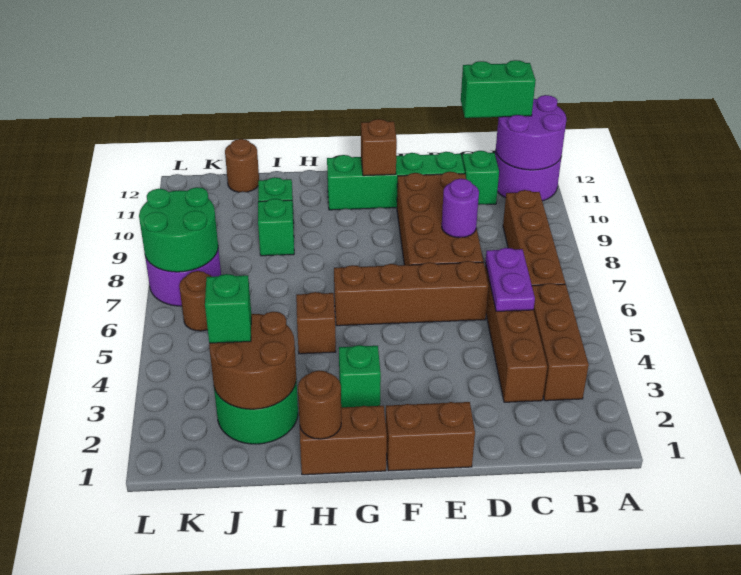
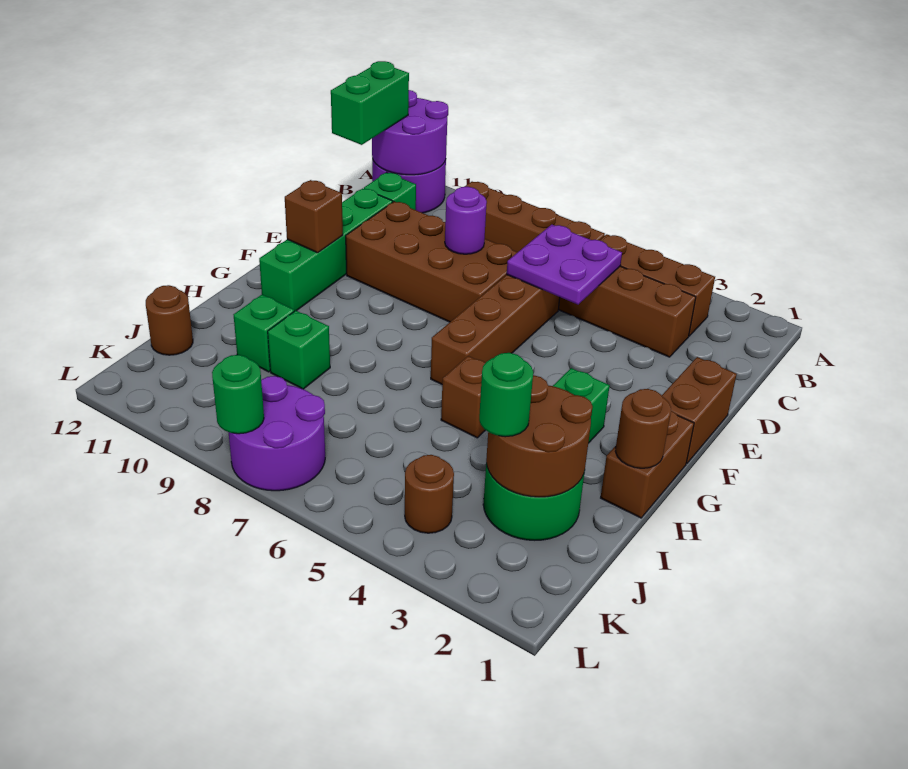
purple plate C5:C6 level 2 -> purple plate C5:D6 level 2
green brick J3 level 3 -> green round brick J3 level 3
brown round brick K6 level 1 -> brown round brick K4 level 1
green round brick K7:L8 level 2 -> green round brick L8 level 2

